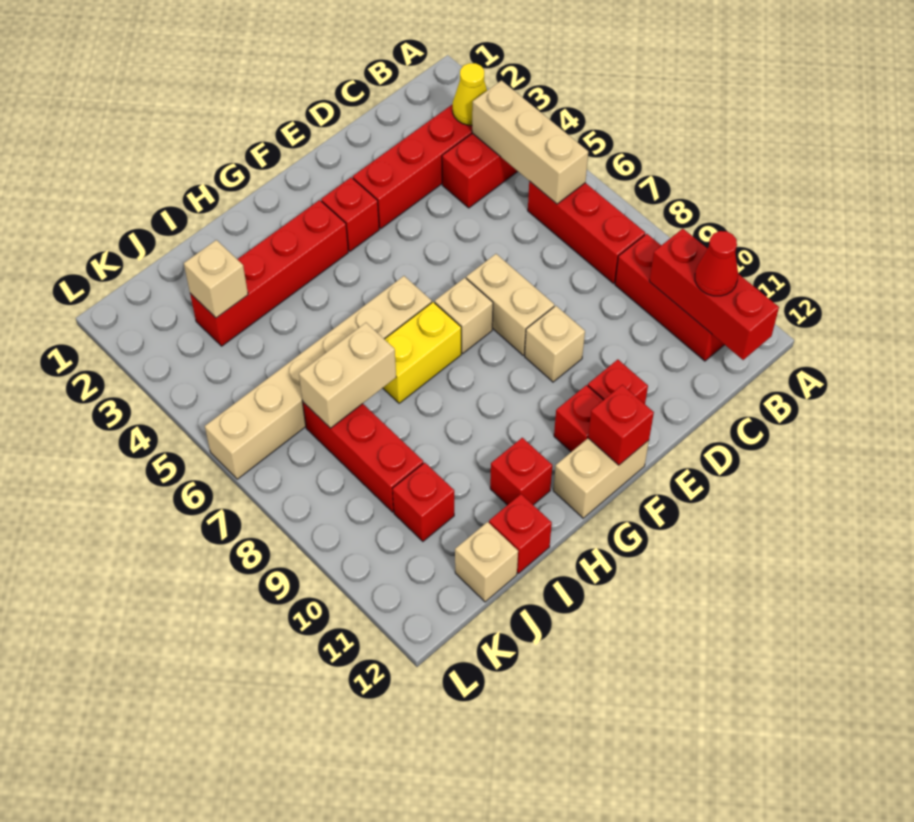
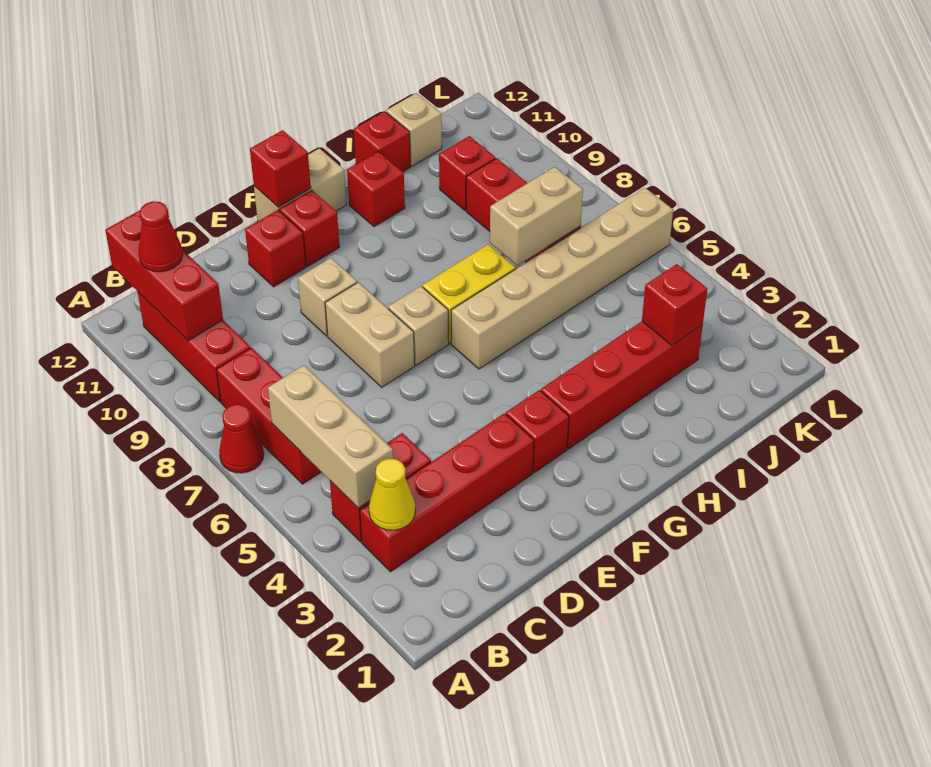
none -> red cone A7 level 1
tan brick J3 level 2 -> red brick J3 level 2

